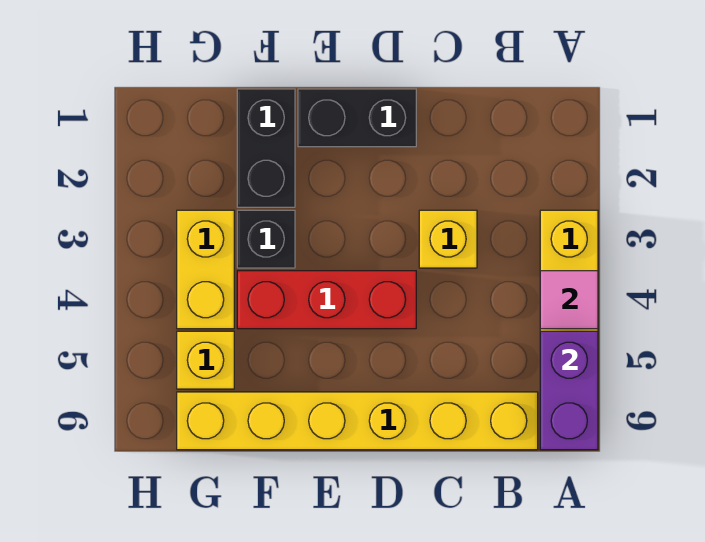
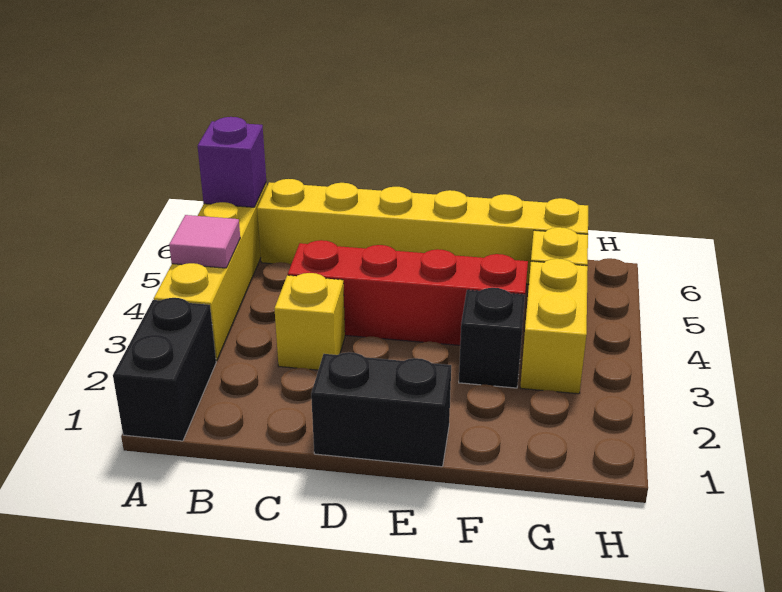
purple brick A5:A6 level 2 -> purple brick A6 level 2
red brick D4:F4 level 1 -> red brick C4:F4 level 1
black brick F1:F2 level 1 -> black brick A1:A2 level 1

